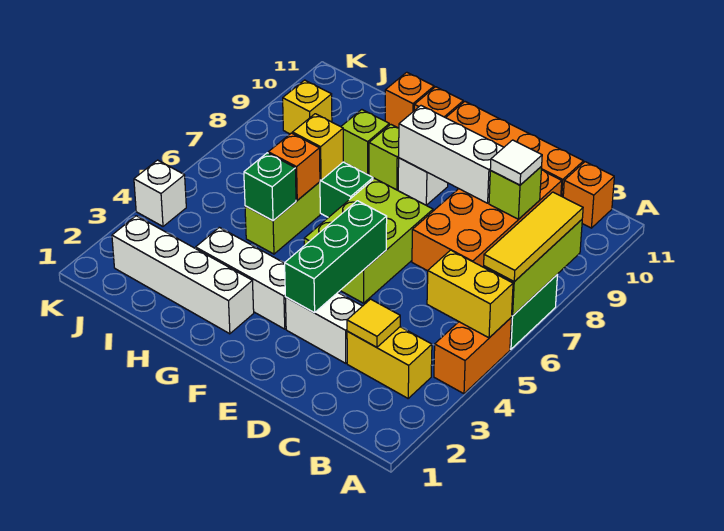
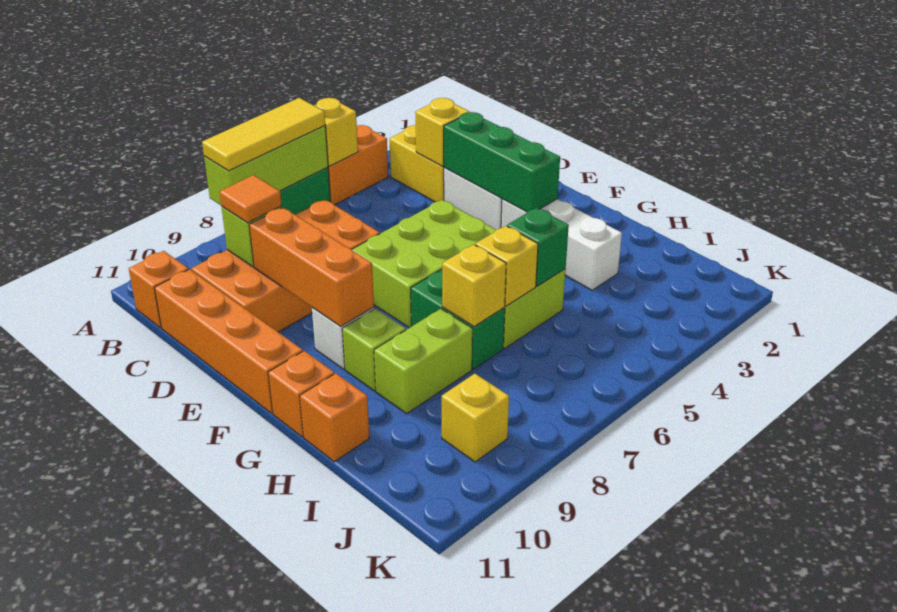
yellow brick A5:B5 level 2 -> yellow brick A5 level 2
yellow tile C3 level 2 -> yellow brick C3 level 2
white tile C9 level 3 -> orange tile C9 level 3
white brick D9:F9 level 2 -> orange brick D9:F9 level 2
green brick E3:E5 level 2 -> green brick D3:F3 level 2
white brick G2:J2 level 1 -> none
orange brick H6 level 2 -> yellow brick H6 level 2
lime brick H9 level 1 -> lime brick H8:H9 level 1
white brick K4 level 1 -> none

